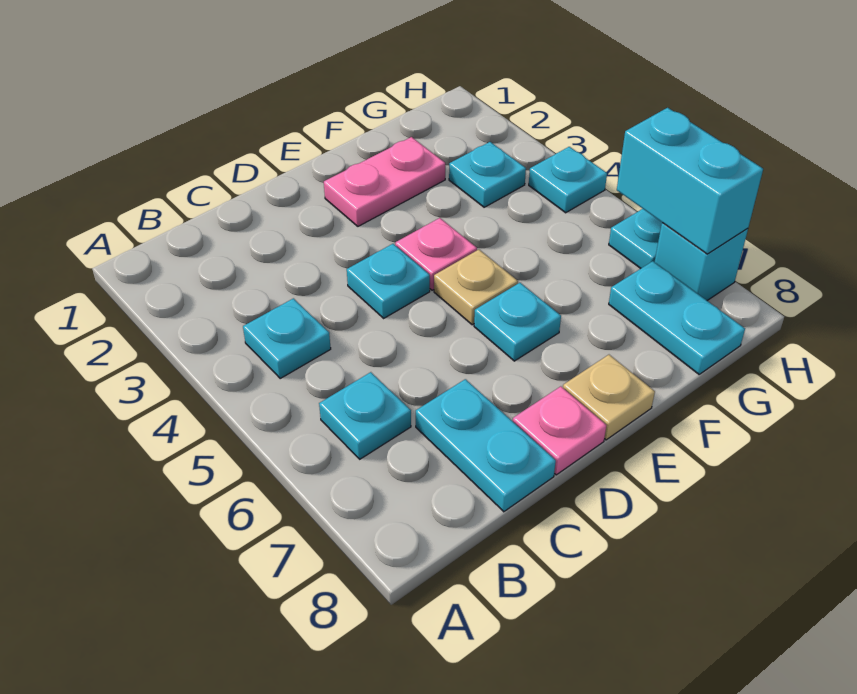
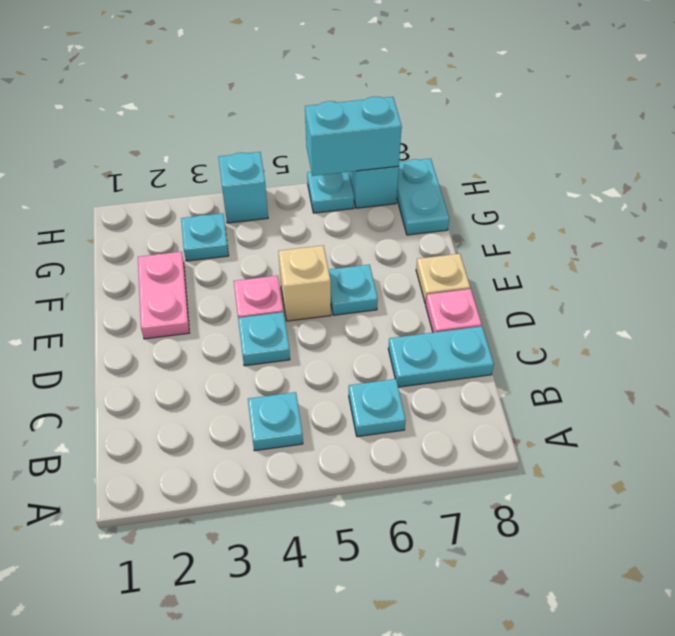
tan plate E5 level 1 -> tan brick E5 level 1
cyan plate G7:G8 level 1 -> cyan plate G8:H8 level 1
cyan plate H4 level 1 -> cyan brick H4 level 1

